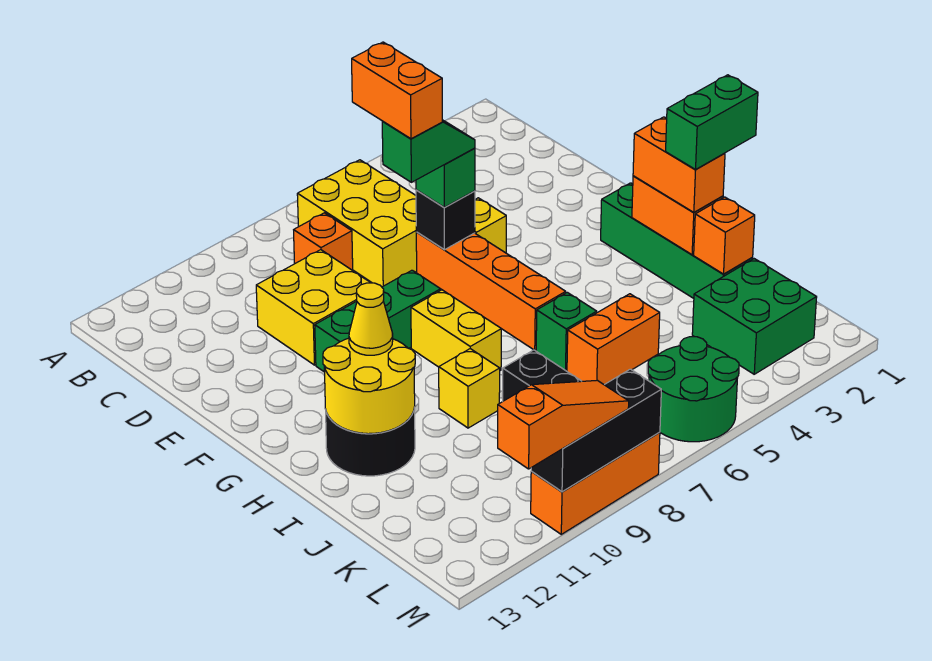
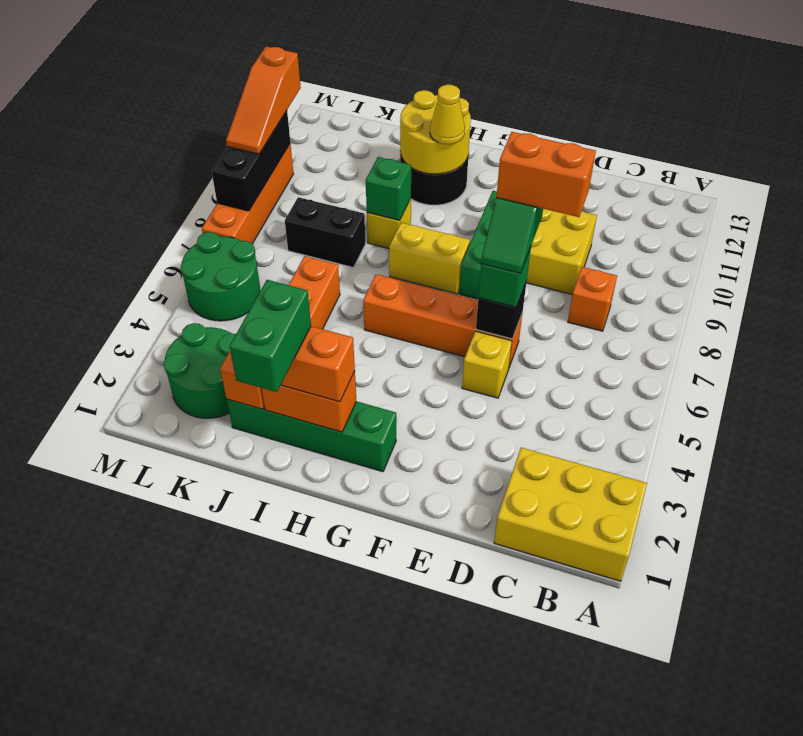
yellow brick B6:D7 level 1 -> yellow brick A1:C2 level 1
green brick I6 level 1 -> green brick I9 level 2
green brick K2:L3 level 1 -> green round brick K2:L3 level 1
orange brick M8:M10 level 1 -> orange brick M7:M10 level 1

